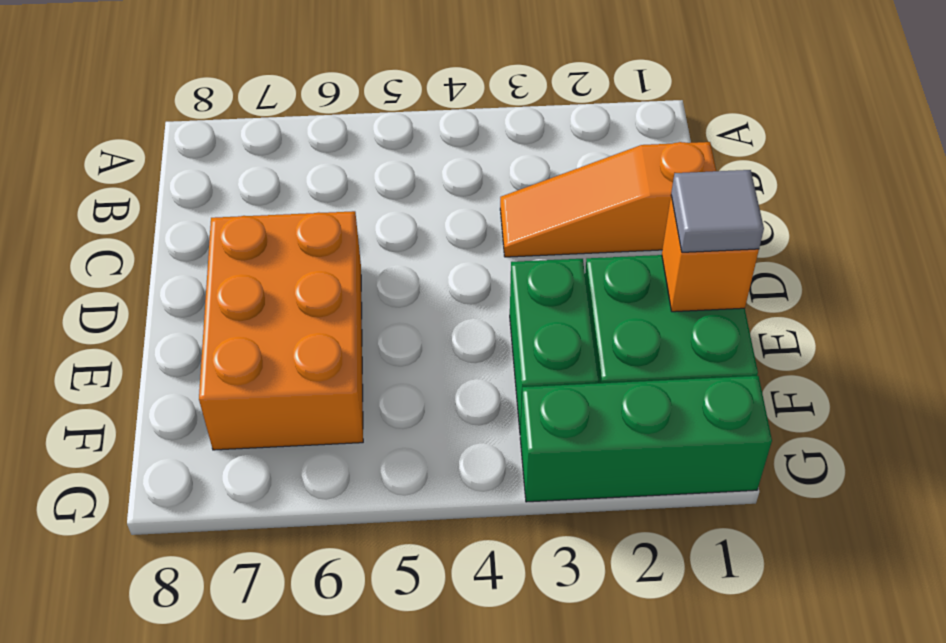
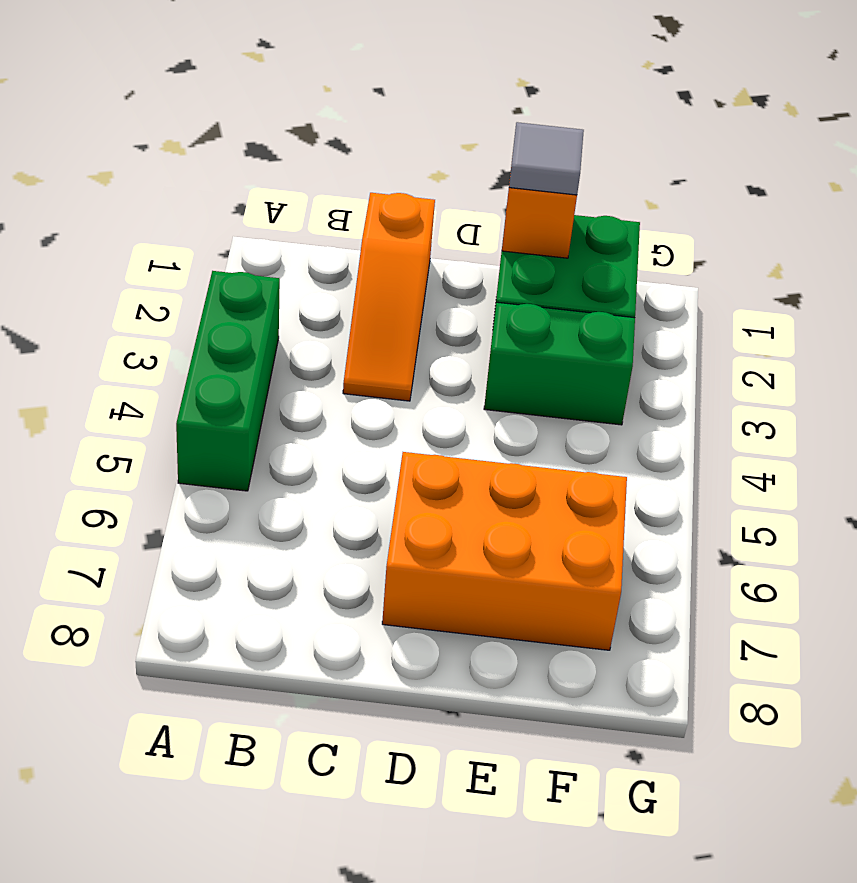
green brick G1:G3 level 1 -> green brick A3:A5 level 1

